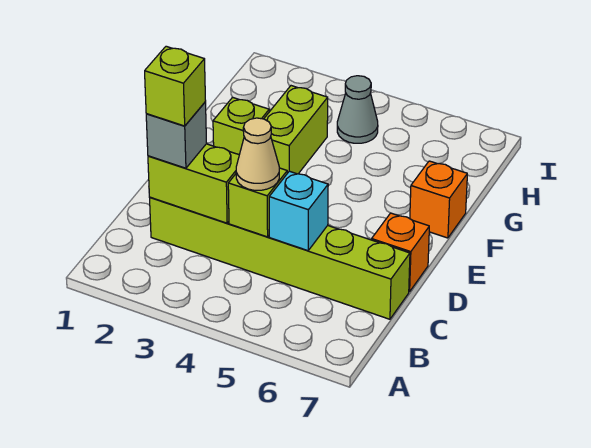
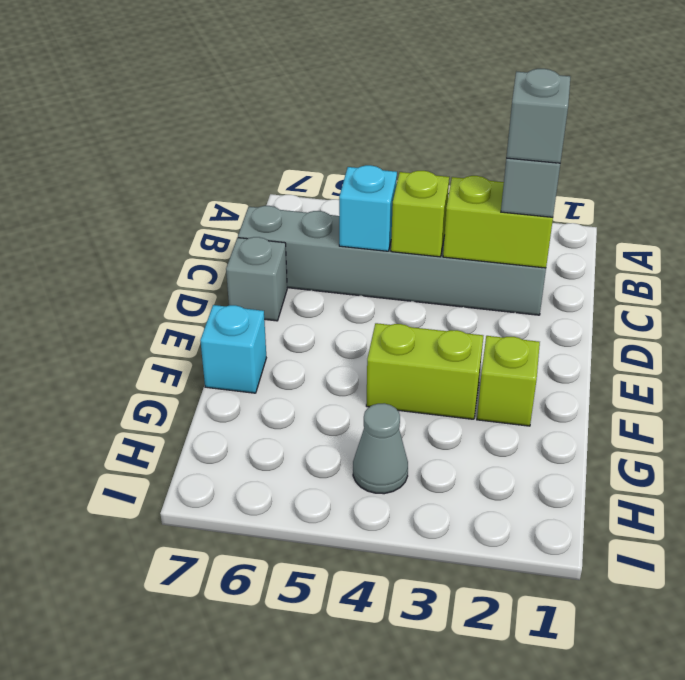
lime brick C2:C7 level 1 -> grey brick C2:C7 level 1
lime brick C2 level 4 -> grey brick C2 level 4
tan cone C4 level 3 -> none
orange brick D7 level 1 -> grey brick D7 level 1
lime brick F3:G3 level 1 -> lime brick F3:F4 level 1
orange brick F7 level 1 -> cyan brick F7 level 1

